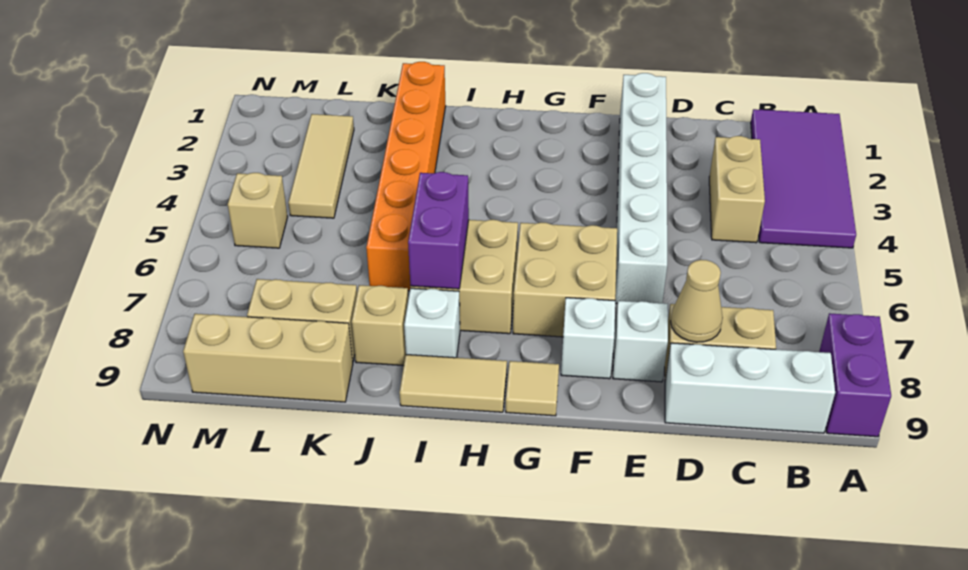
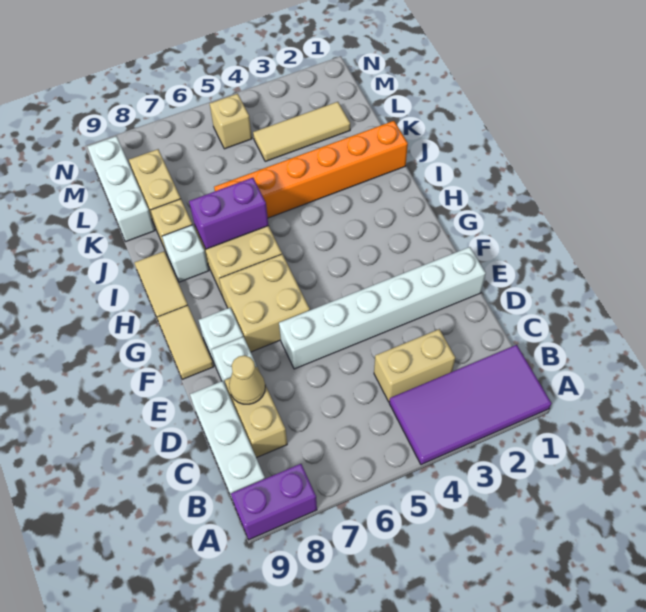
tan tile G9 level 1 -> tan tile F9:G9 level 1
tan brick K9:M9 level 1 -> white brick K9:M9 level 1

